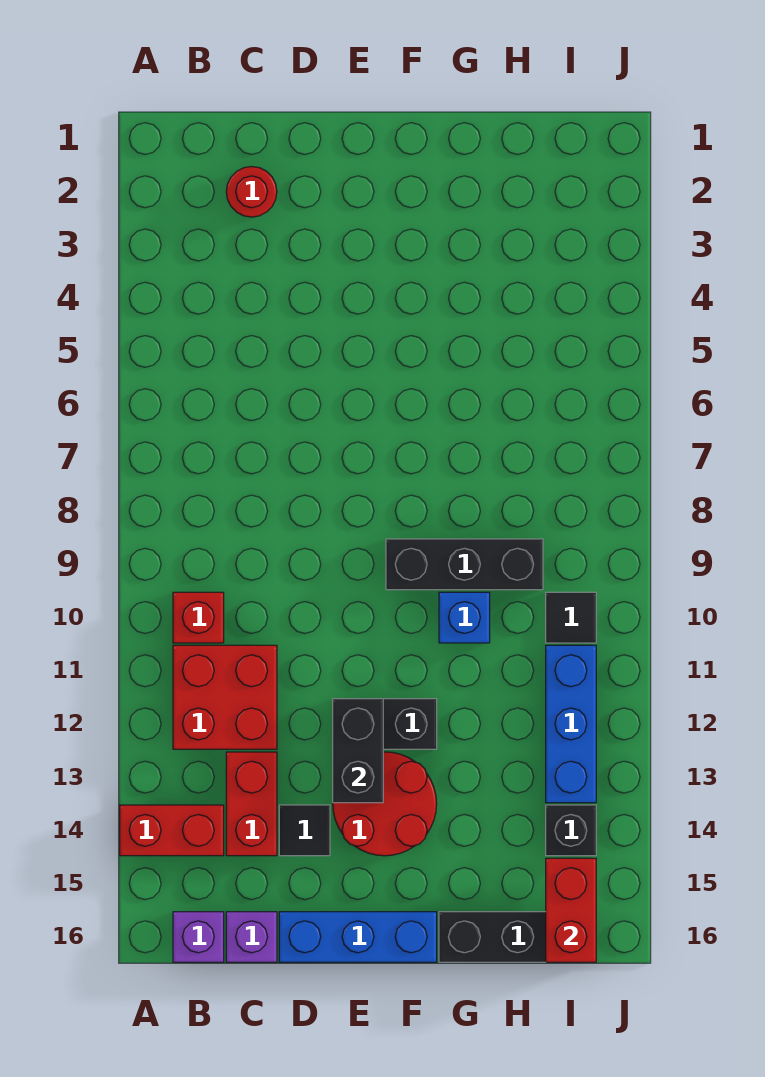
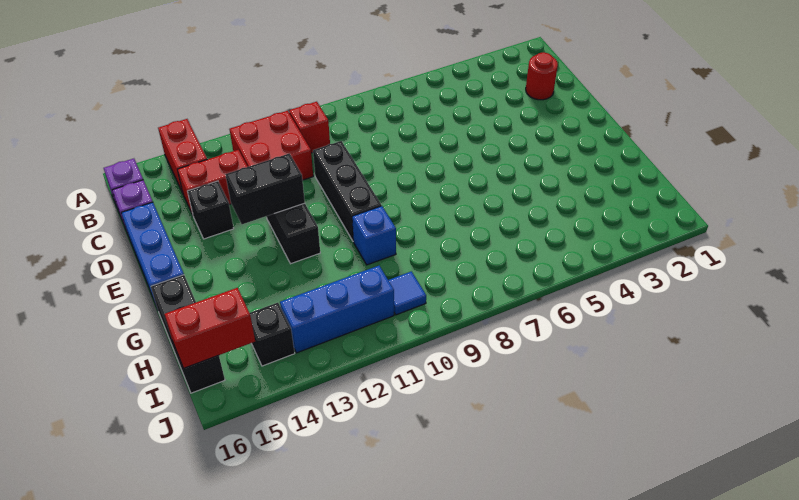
black tile D14 level 1 -> black brick D14 level 1
red round brick E13:F14 level 1 -> none
black brick F9:H9 level 1 -> black brick D10:F10 level 1
black tile I10 level 1 -> blue tile I10 level 1

